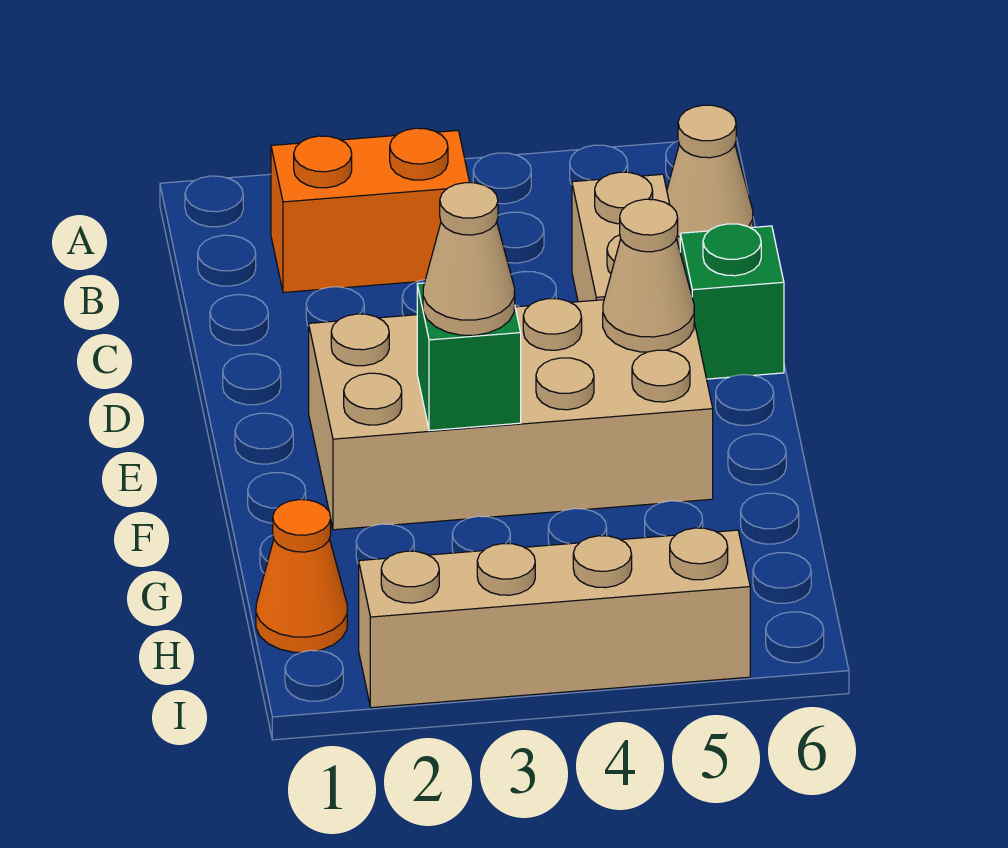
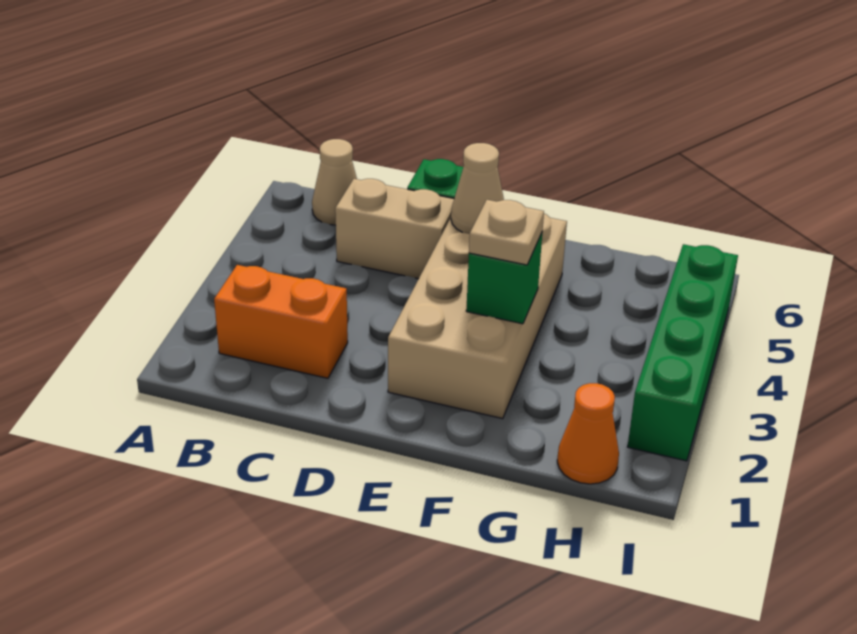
orange brick B2:B3 level 1 -> orange brick B2:C2 level 1
tan cone F3 level 3 -> tan plate F3 level 3
tan brick I2:I5 level 1 -> green brick I2:I5 level 1

